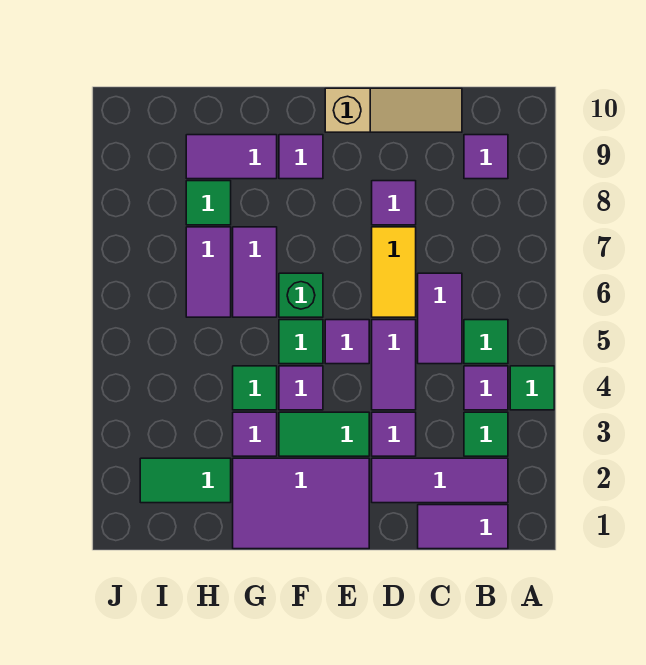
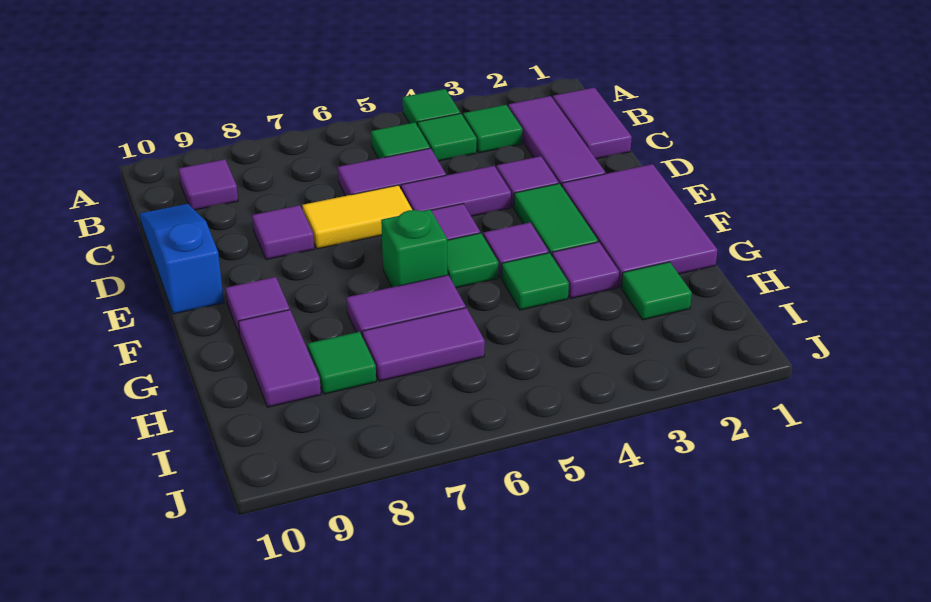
purple tile B4 level 1 -> green tile B4 level 1
tan slope C10:E10 level 1 top E -> blue slope C10:E10 level 1 top E
green tile H2:I2 level 1 -> green tile H2 level 1

